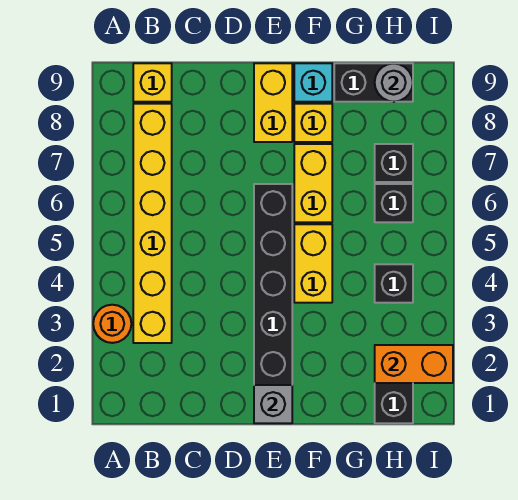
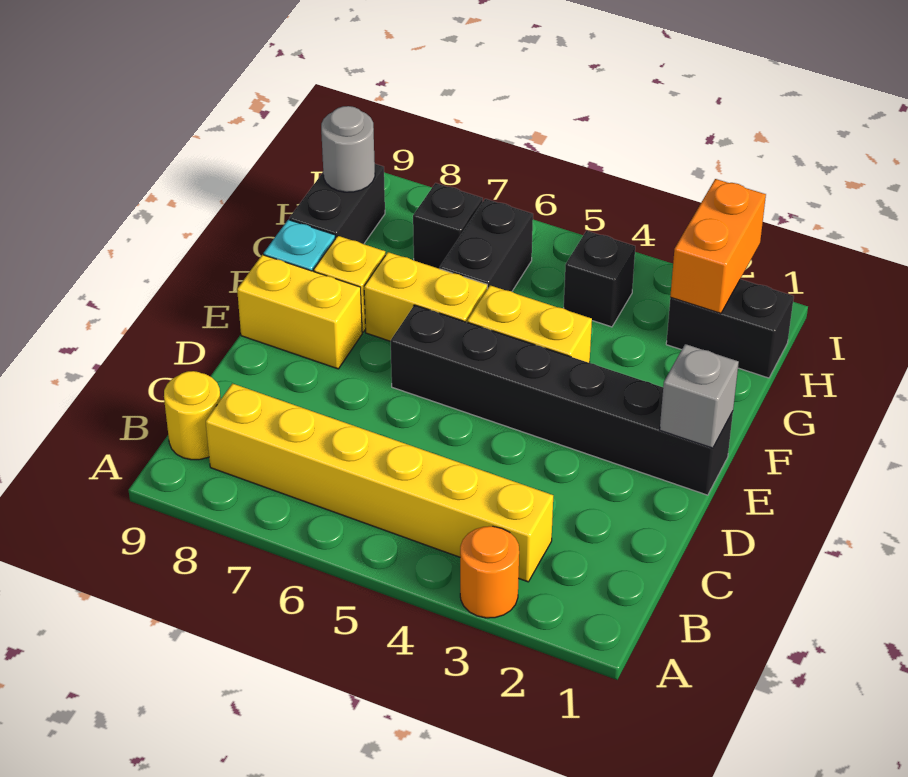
yellow brick B9 level 1 -> yellow round brick B9 level 1
black brick H6 level 1 -> black brick G6:H6 level 1

